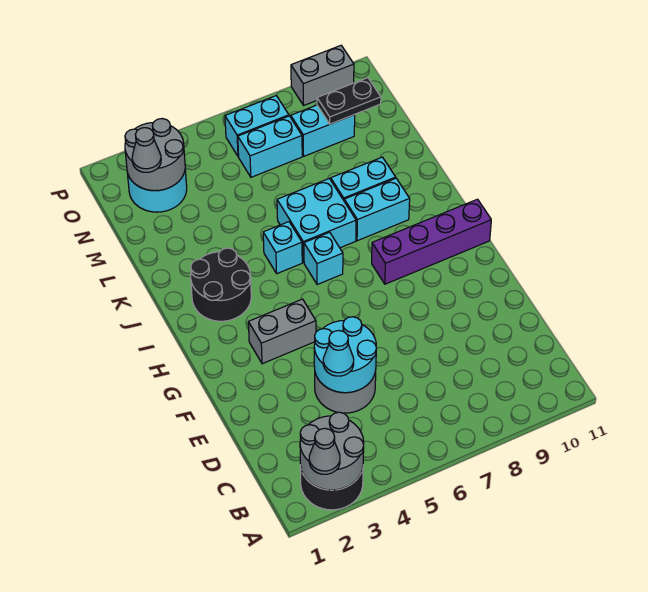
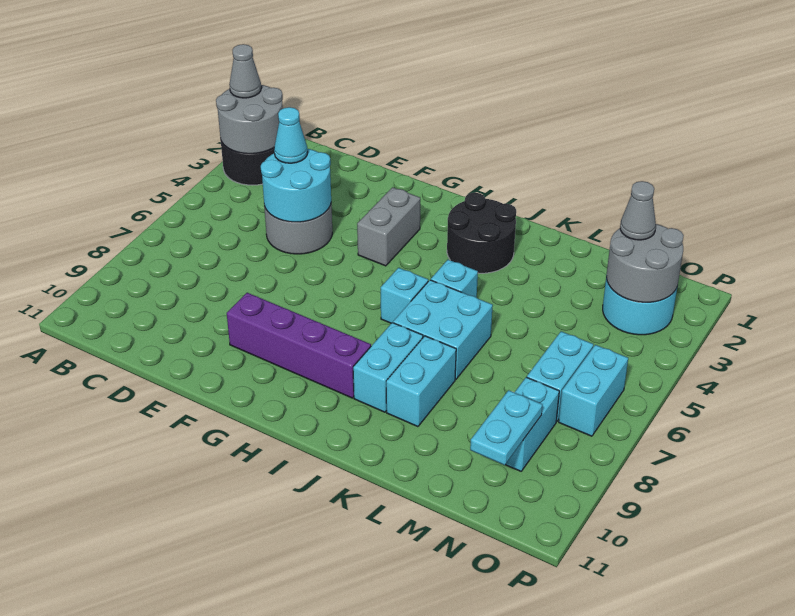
purple brick H8:H11 level 1 -> purple brick F9:I9 level 1
black plate N9:N10 level 2 -> cyan plate N9:N10 level 2
grey brick P9:P10 level 1 -> none

